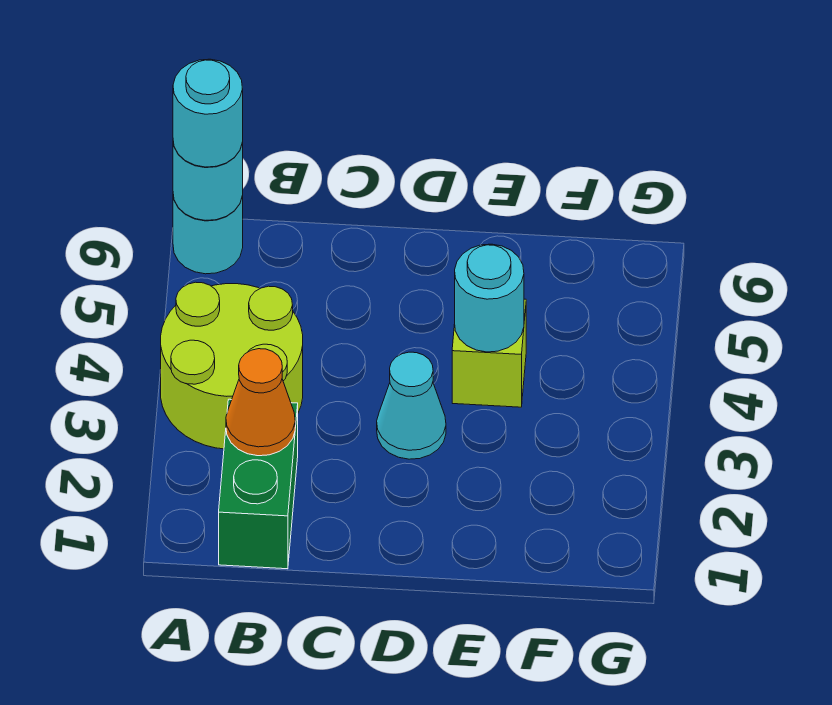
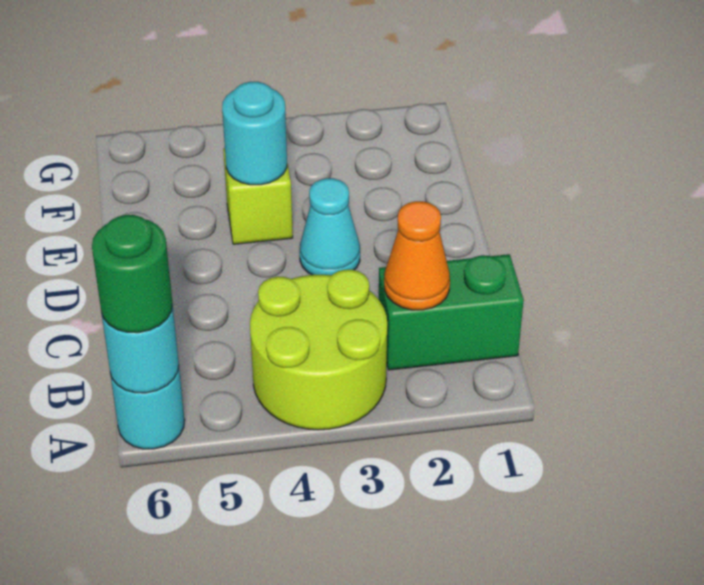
cyan round brick A6 level 3 -> green round brick A6 level 3

